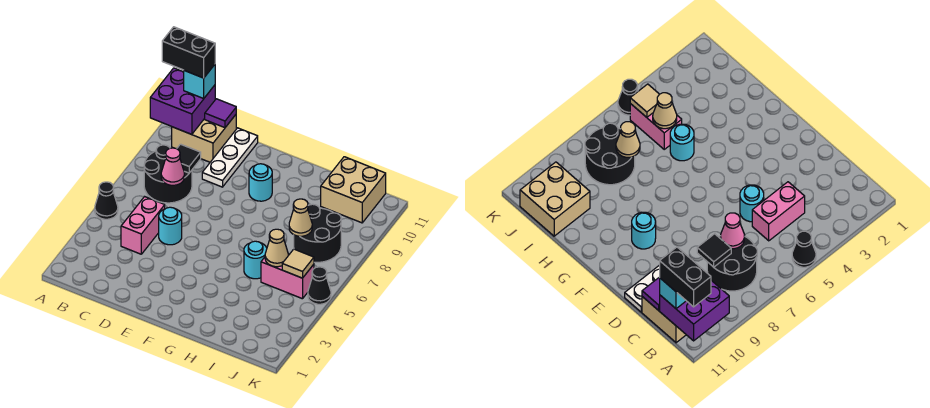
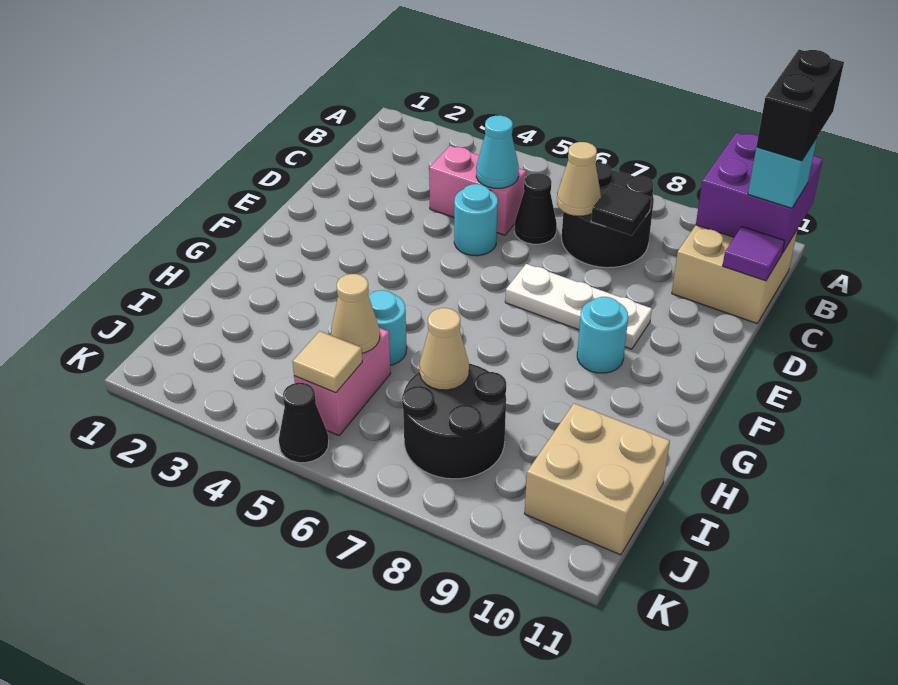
black cone A5 level 1 -> black cone C6 level 1
none -> cyan cone C5 level 2
pink cone C7 level 2 -> tan cone C7 level 2
white plate D9:D11 level 1 -> white plate E7:E9 level 1

